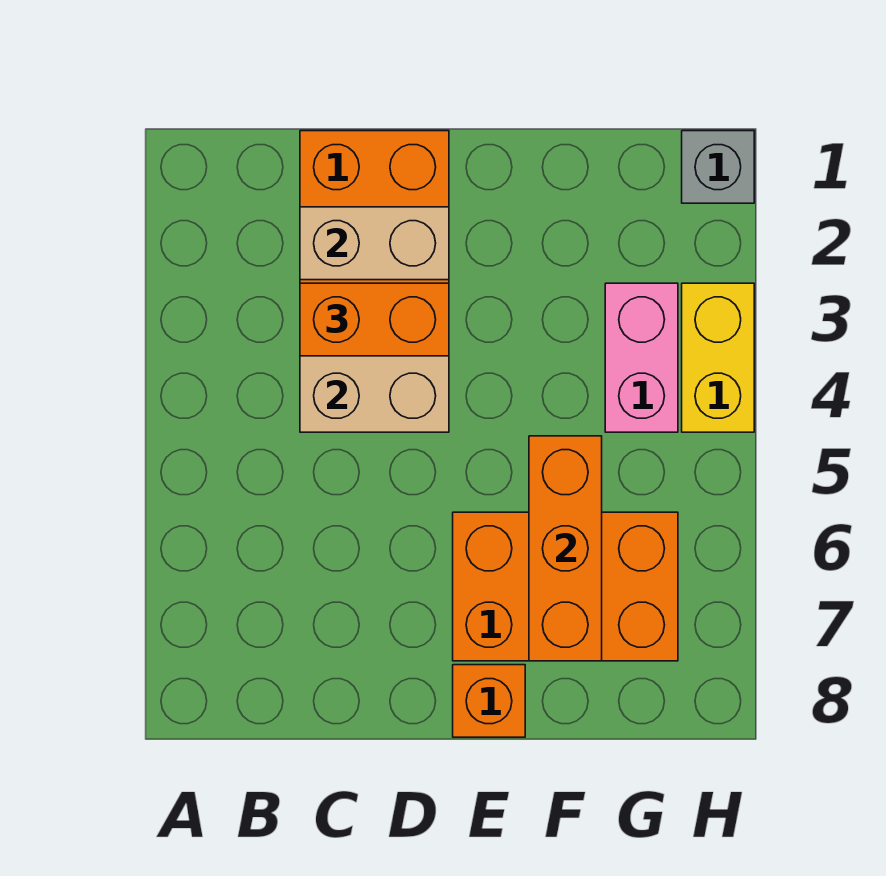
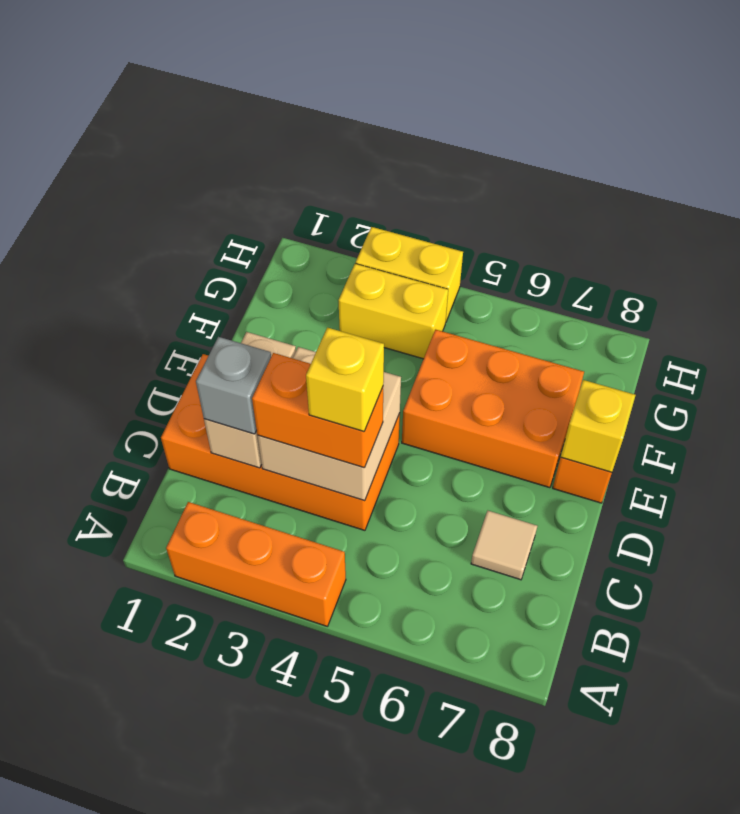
orange brick C3:D3 level 3 -> orange brick C3:C4 level 3
none -> yellow brick C4 level 4
none -> tan tile C7 level 1
orange brick E6:G7 level 1 -> orange brick E5:F7 level 1
none -> yellow brick E8 level 2
orange brick F5:F7 level 2 -> orange brick A2:A4 level 1
pink brick G3:G4 level 1 -> yellow brick G3:G4 level 1
grey brick H1 level 1 -> grey brick C2 level 3

